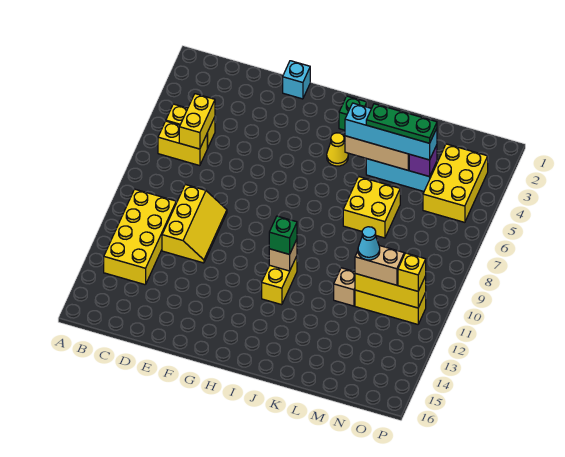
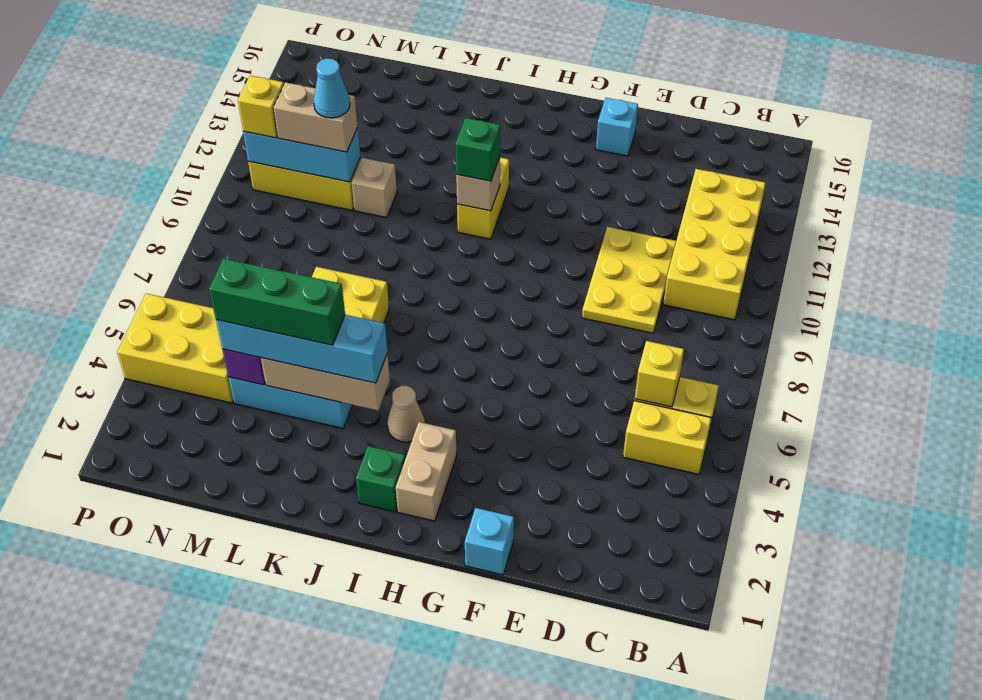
yellow brick C5:C6 level 2 -> yellow brick C6 level 2
yellow slope D9:E11 level 1 top D -> yellow plate D9:E11 level 1
none -> cyan brick F15 level 1
none -> tan brick H2:H3 level 1
yellow cone I4 level 1 -> tan cone I4 level 1
green plate K4:M4 level 4 -> green brick K4:M4 level 4
yellow brick M11:O11 level 2 -> cyan brick M11:O11 level 2
yellow brick N3:O5 level 1 -> yellow brick N4:P5 level 1

